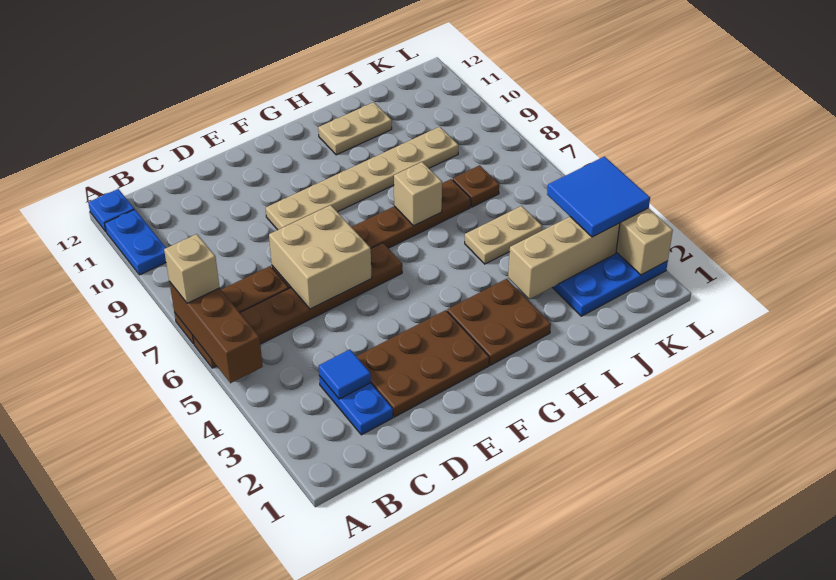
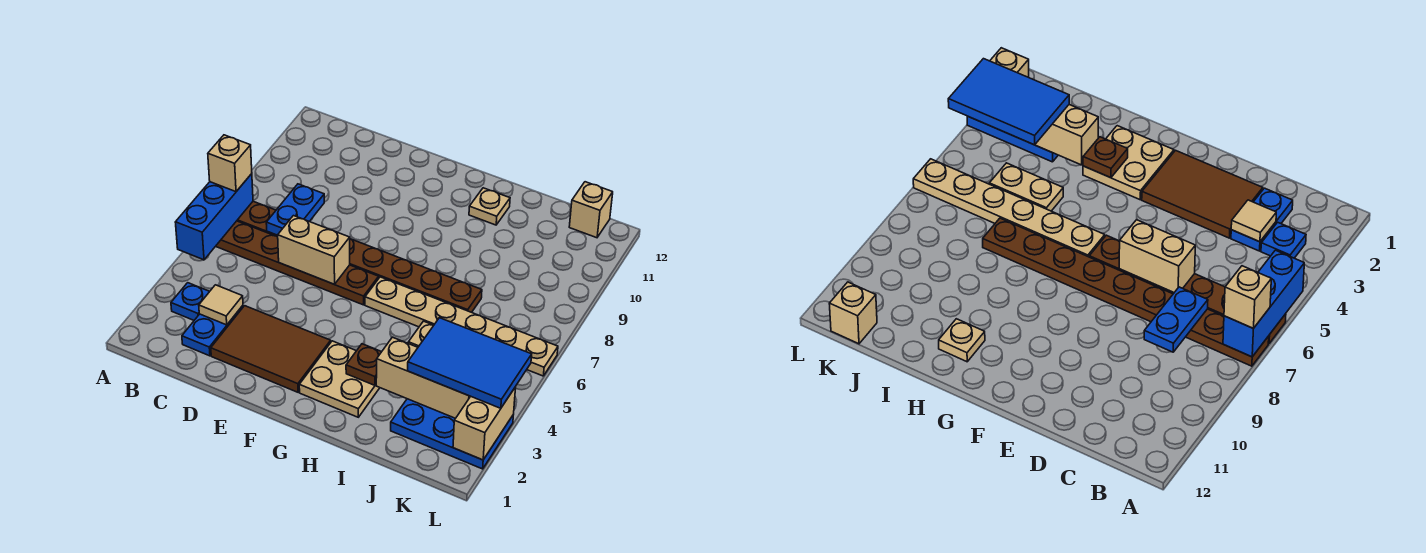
brown brick A5:A7 level 2 -> blue brick A5:A7 level 2
blue plate A10:A11 level 1 -> blue plate C7:C8 level 2
blue plate A12 level 1 -> blue plate B3 level 1
blue tile C3 level 2 -> tan tile C3 level 2
brown plate D2:F3 level 1 -> brown tile D2:F3 level 1
tan brick D6:E7 level 2 -> tan brick D6:E6 level 2
tan plate E9:J9 level 1 -> tan plate G6:L6 level 1
brown plate G2:H3 level 1 -> tan plate G2:H3 level 1
tan brick H7 level 2 -> tan brick K12 level 1
tan plate H11:I11 level 1 -> tan plate H11 level 1
brown plate J7 level 1 -> brown plate H3 level 2
blue tile K3:L4 level 3 -> blue tile J3:L4 level 3

